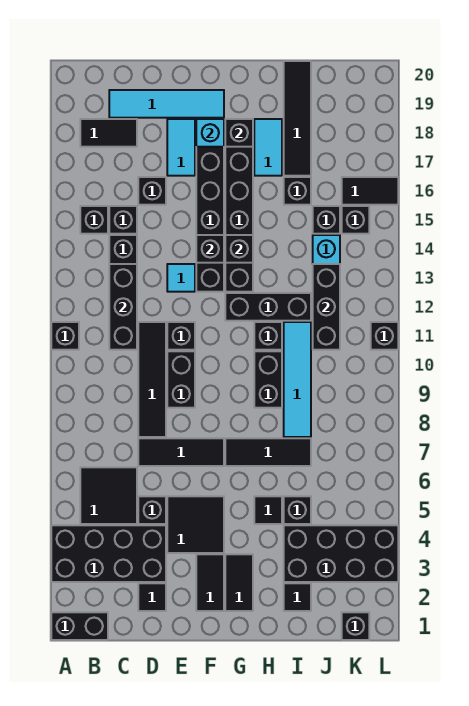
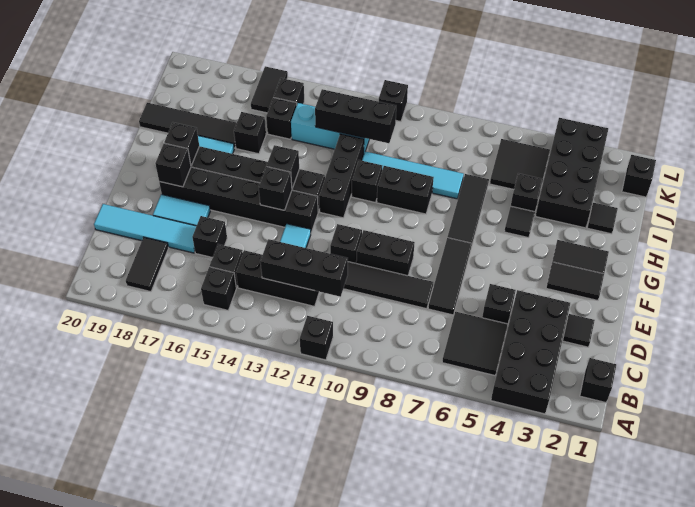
black brick A1:B1 level 1 -> black brick B1 level 1
cyan tile C19:F19 level 1 -> cyan tile D17:D20 level 1
black tile E4:F5 level 1 -> black tile J5:K6 level 1
cyan brick F18 level 2 -> black brick F18 level 2

